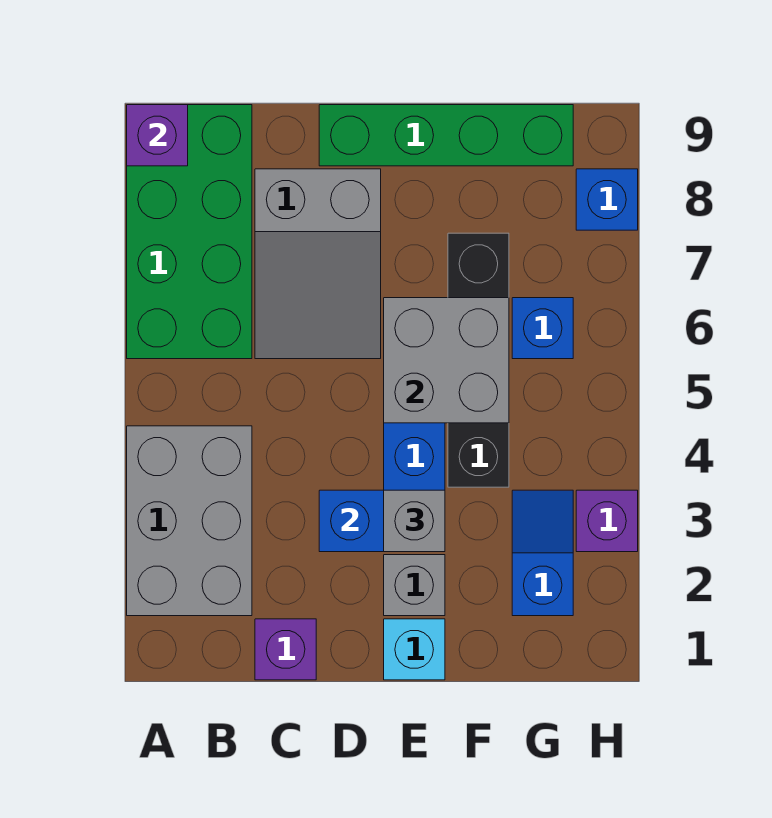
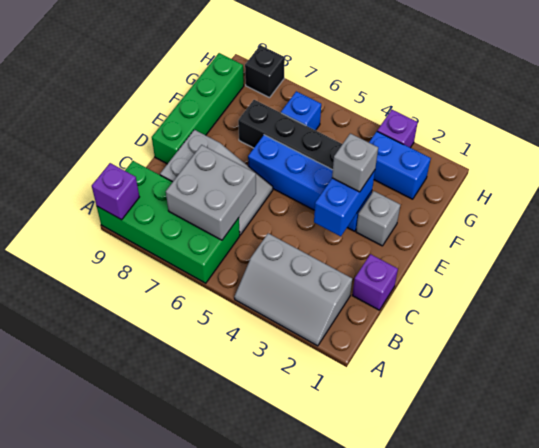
grey brick A2:B4 level 1 -> grey slope A2:B4 level 1 top B
cyan brick E1 level 1 -> none
grey brick E5:F6 level 2 -> grey brick B6:C7 level 2
blue slope G2:G3 level 1 top 2 -> blue brick G2:G3 level 1
blue brick H8 level 1 -> black brick H8 level 1

